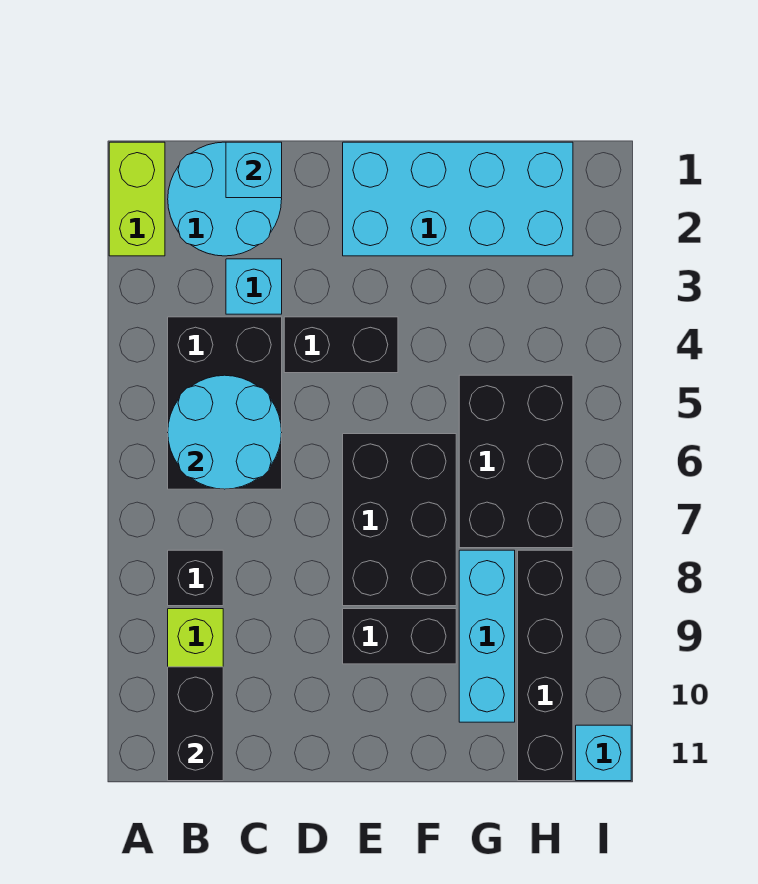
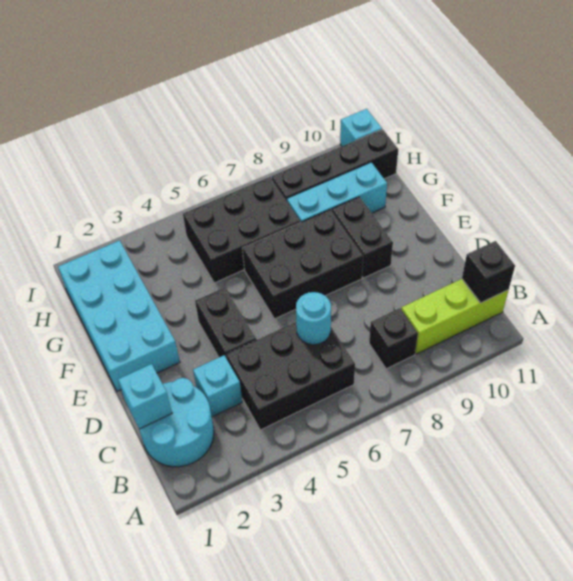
lime brick A1:A2 level 1 -> none
cyan round brick B5:C6 level 2 -> cyan round brick C6 level 2
black brick B10:B11 level 2 -> black brick B11 level 2

